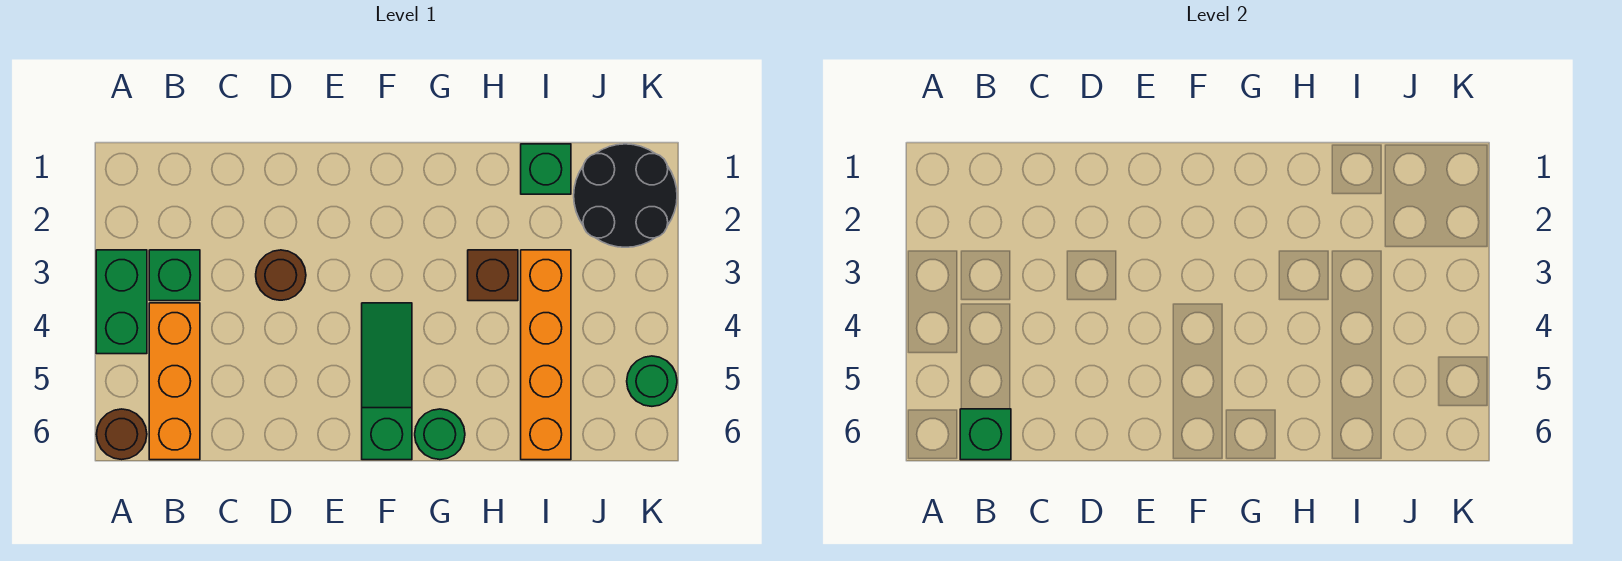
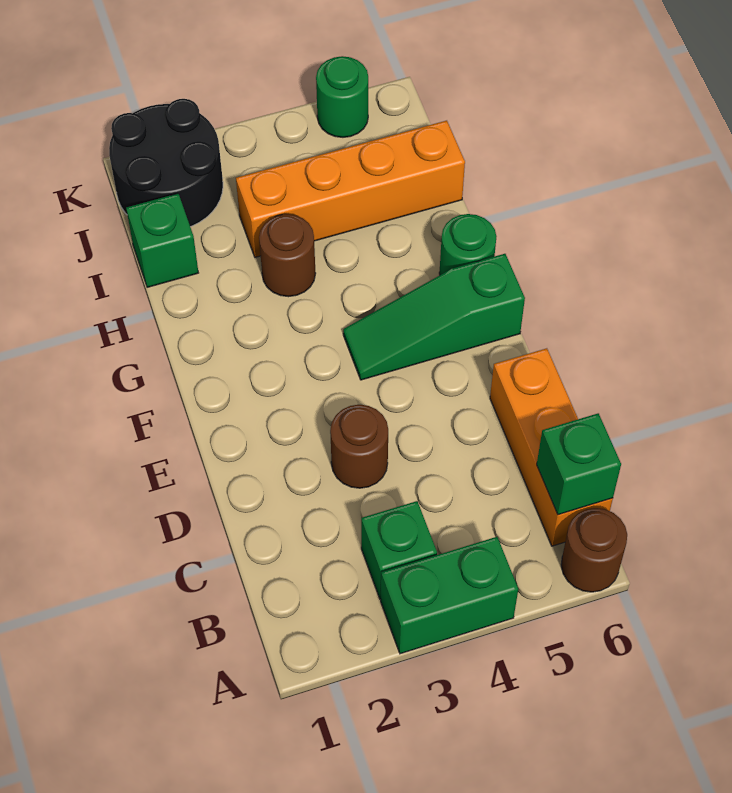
orange brick B4:B6 level 1 -> orange brick B6:D6 level 1
brown brick H3 level 1 -> brown round brick H3 level 1

